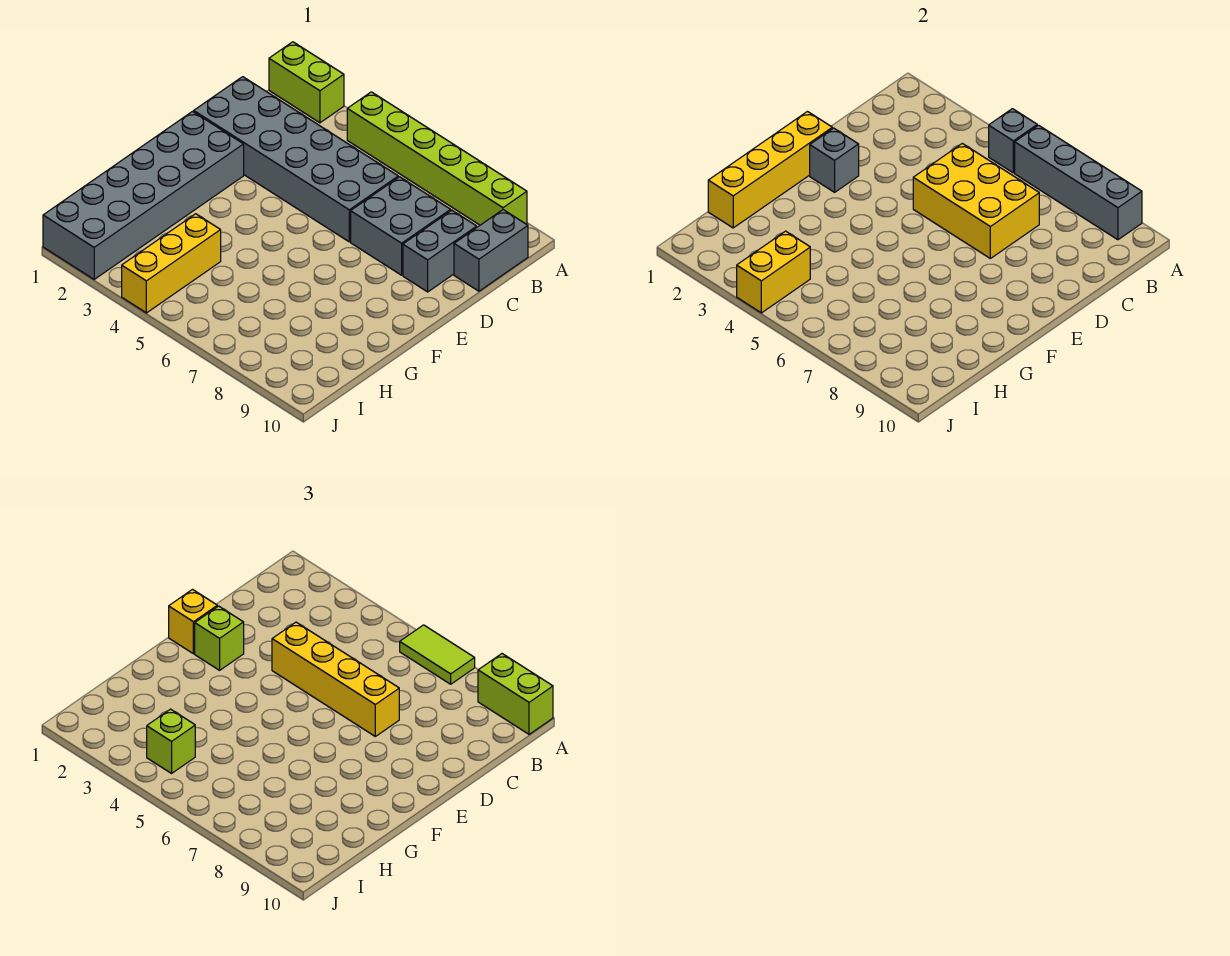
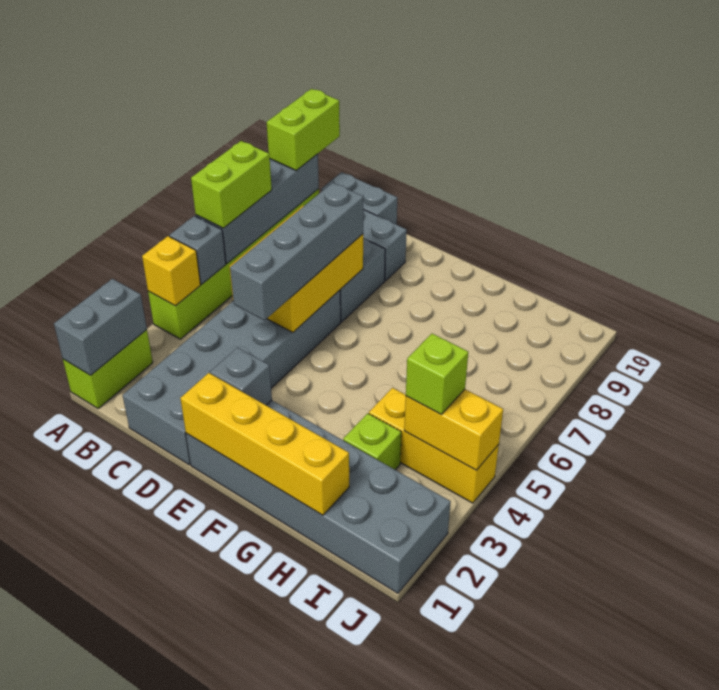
none -> grey brick A1:A2 level 2
lime tile A6:A7 level 3 -> lime brick A6:A7 level 3
yellow brick D4:D7 level 3 -> grey brick D4:D7 level 3
yellow brick E1 level 3 -> yellow brick A4 level 2
lime brick E2 level 3 -> lime brick H3 level 1

